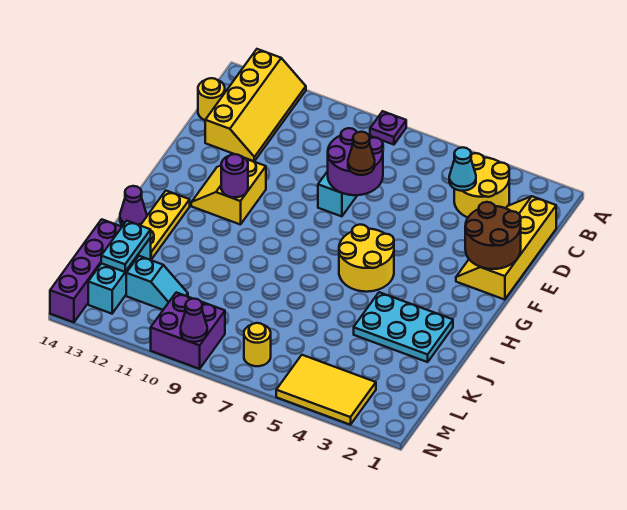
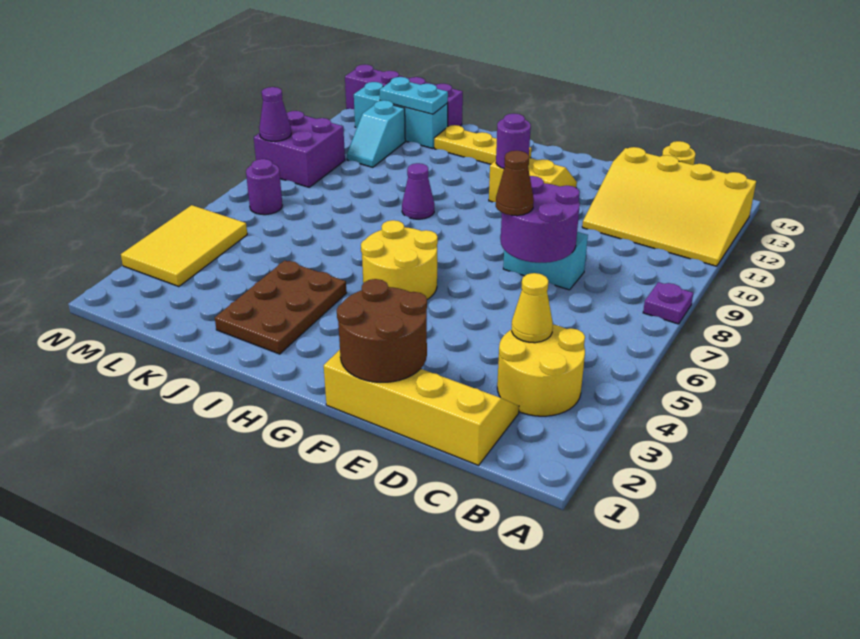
yellow slope A12:D13 level 1 top 13 -> yellow slope A11:D13 level 1 top 13
cyan cone C4 level 2 -> yellow cone C4 level 2
cyan plate I2:J4 level 1 -> brown plate I2:J4 level 1
purple cone I14 level 1 -> purple cone I9 level 1
yellow round brick M7 level 1 -> purple round brick M7 level 1

